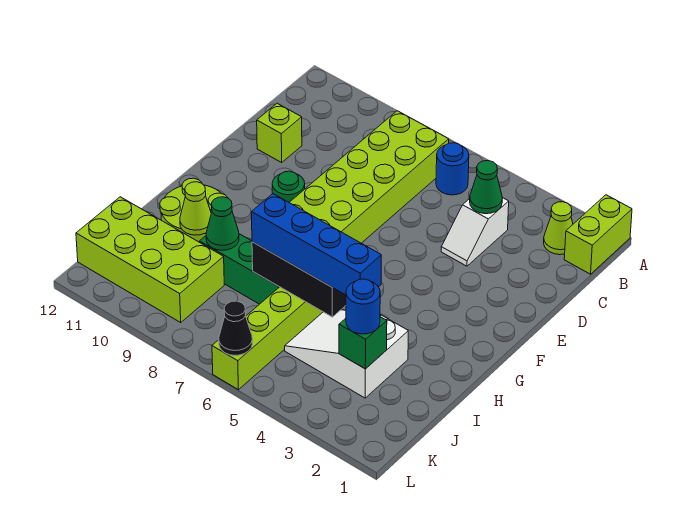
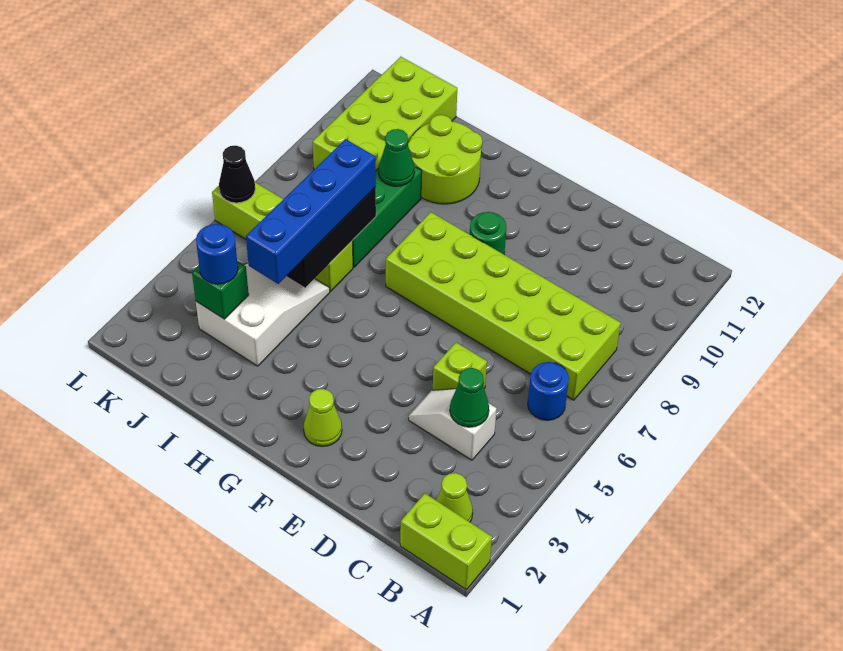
lime brick D11 level 1 -> lime brick D5 level 1
lime cone I10 level 2 -> lime cone F2 level 1

